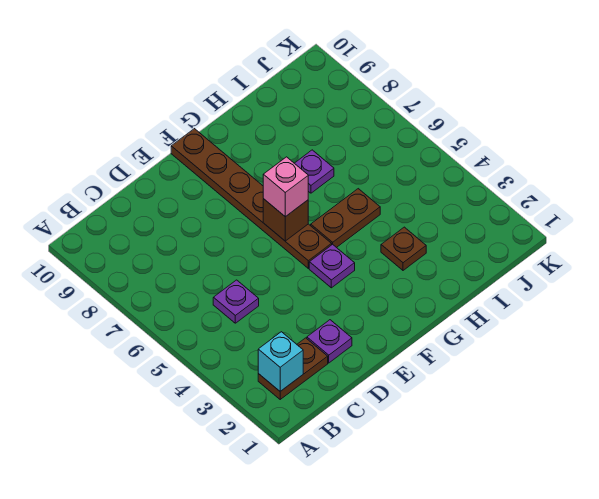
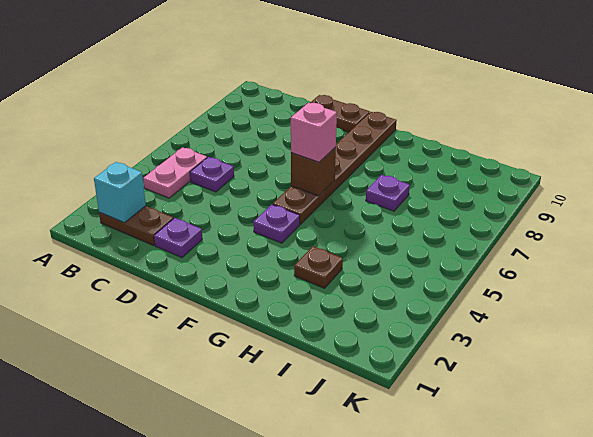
none -> pink plate B4:B5 level 1
brown plate G5:H5 level 1 -> brown plate D10:E10 level 1

